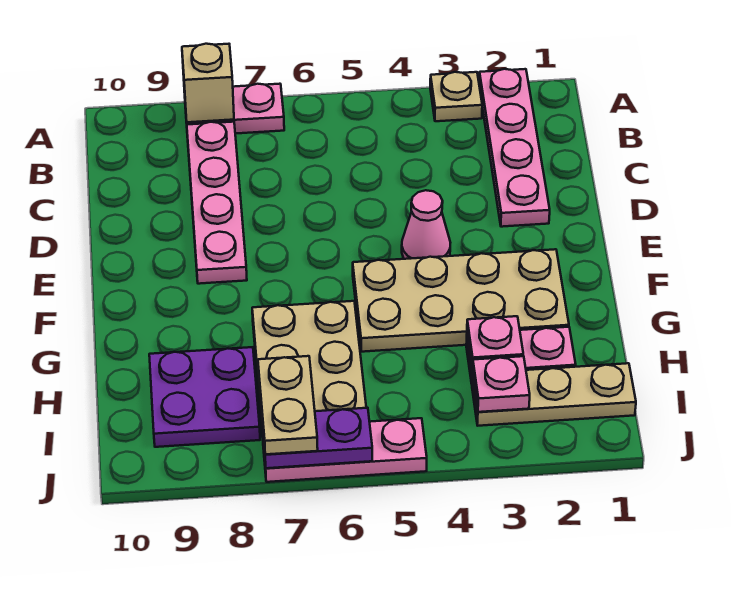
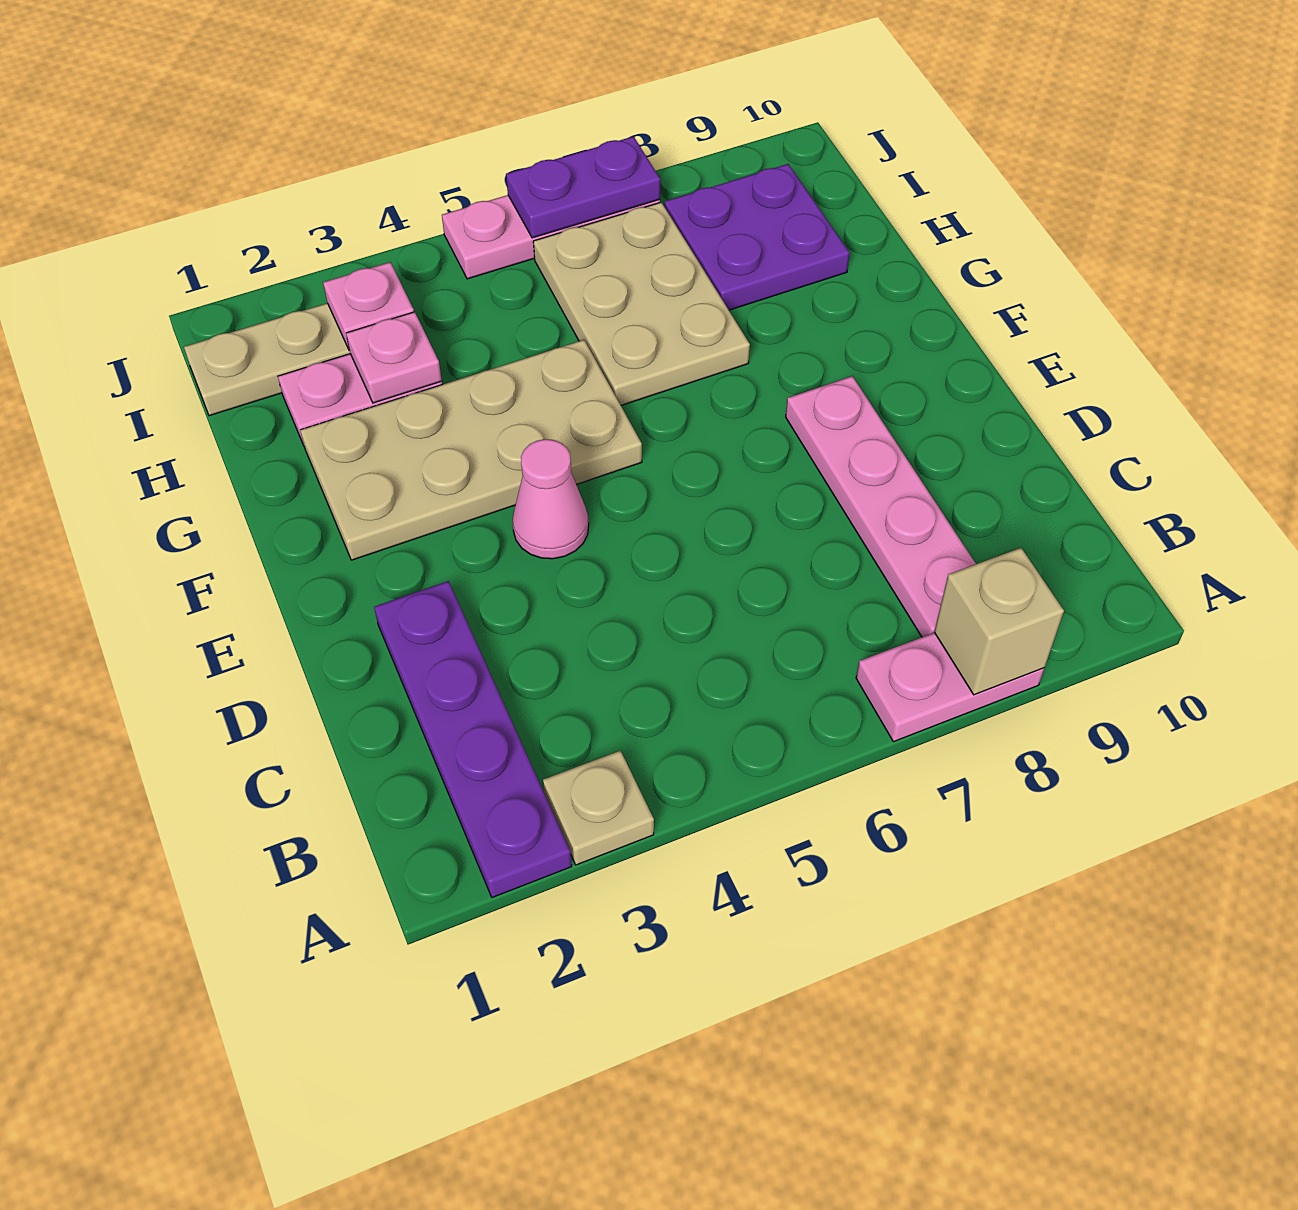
pink plate A2:D2 level 1 -> purple plate A2:D2 level 1
tan plate I7:J7 level 3 -> none

